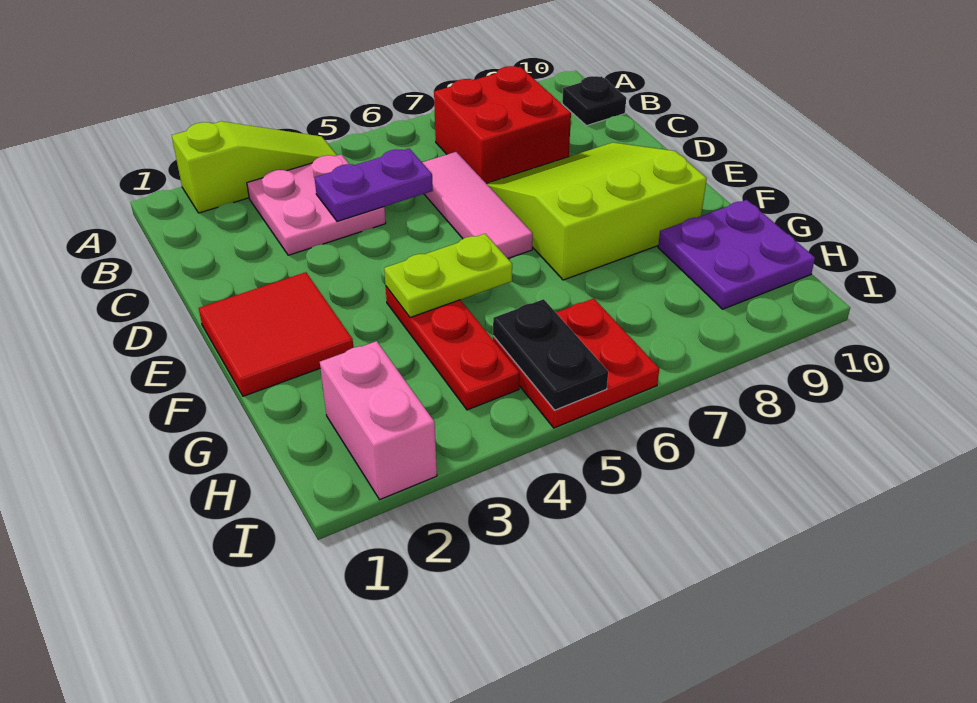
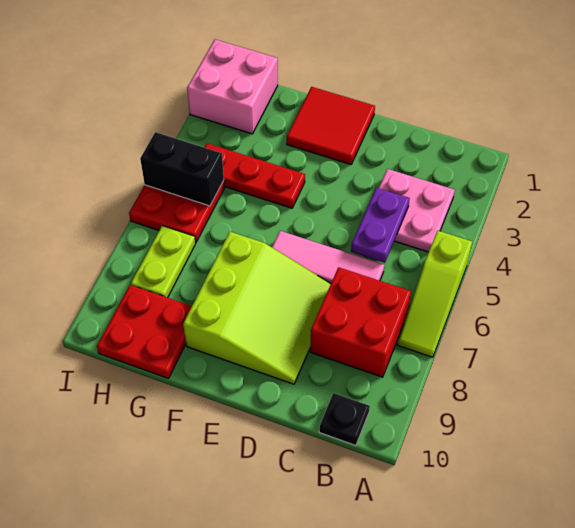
lime slope A2:A4 level 1 top 2 -> lime slope A5:A7 level 1 top 5
lime plate F4:F5 level 2 -> lime plate H7:H8 level 1
purple plate G9:H10 level 1 -> red plate G9:H10 level 1
pink brick H2:I2 level 1 -> pink brick H1:I2 level 1
black plate H5:I5 level 2 -> black brick H5:I5 level 2

